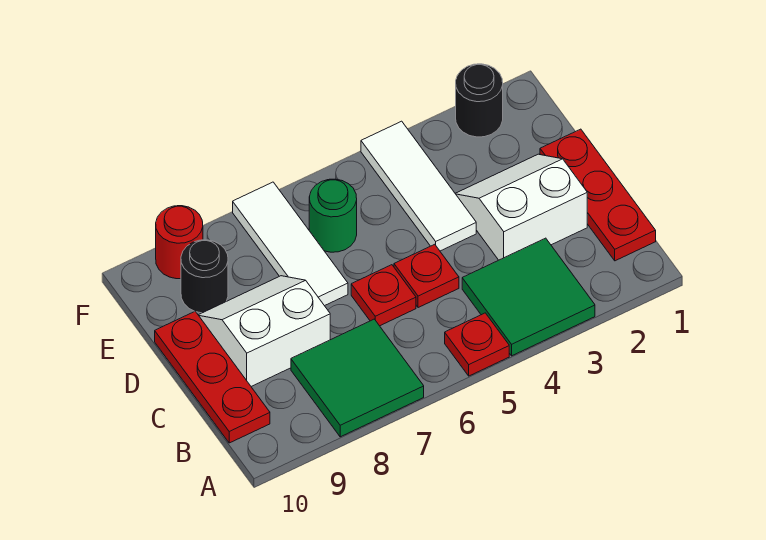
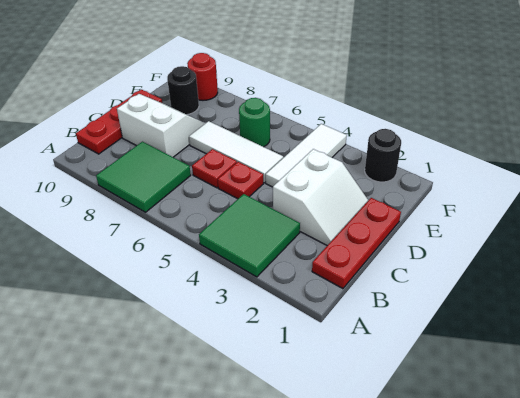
red plate A5 level 1 -> none
white slope C2:D3 level 1 top C -> white slope C2:D3 level 1 top 3
white tile D7:F7 level 1 -> white tile D5:D7 level 1

